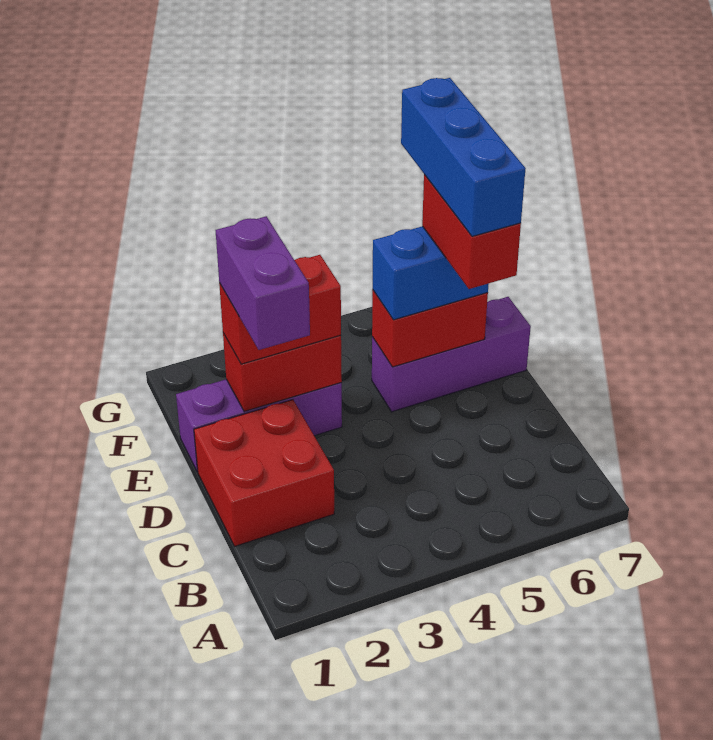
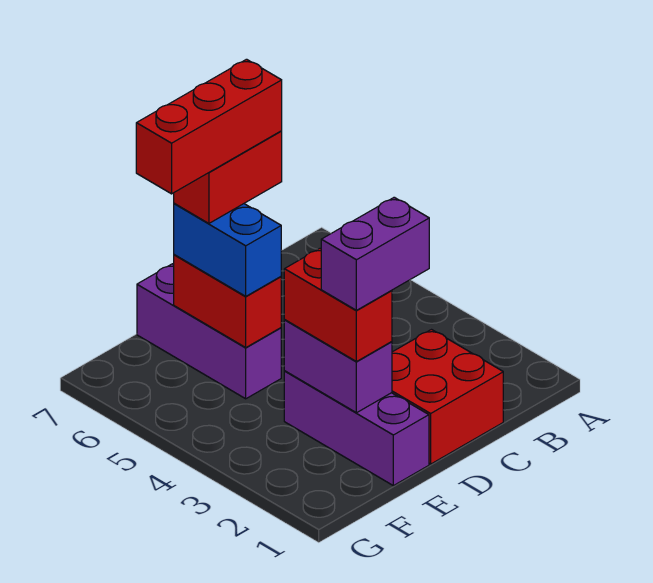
blue brick D6:F6 level 5 -> red brick D6:F6 level 5
red brick E2:E3 level 2 -> purple brick E2:E3 level 2

